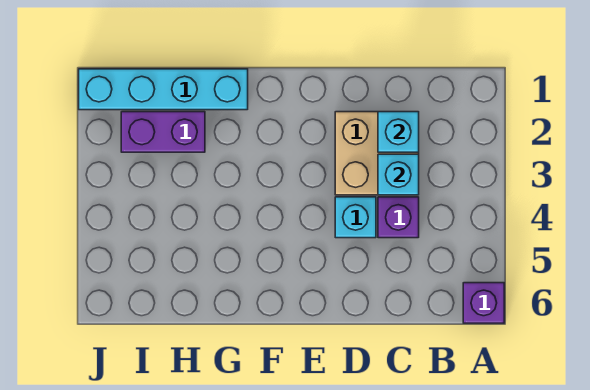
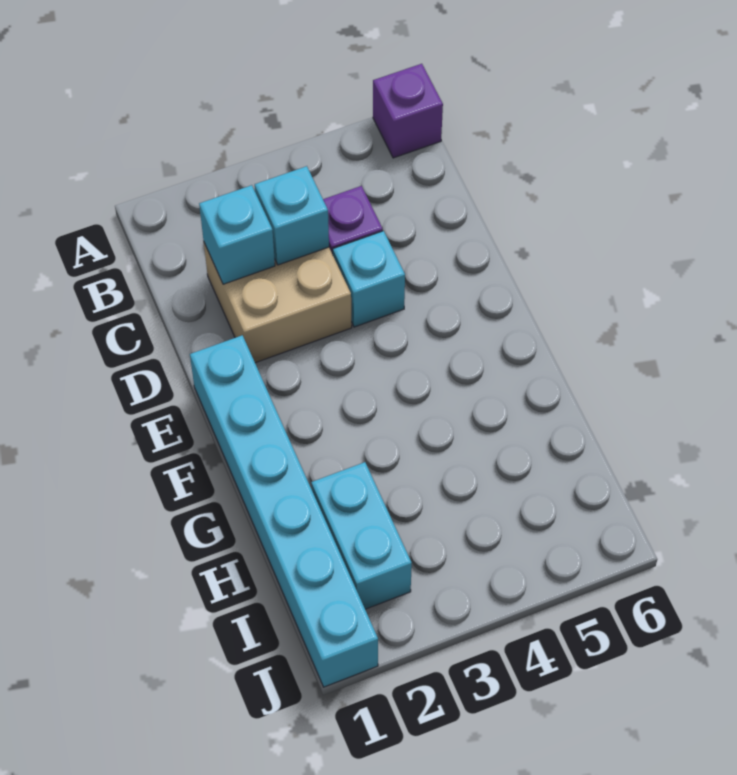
cyan brick G1:J1 level 1 -> cyan brick E1:J1 level 1
purple brick H2:I2 level 1 -> cyan brick H2:I2 level 1

